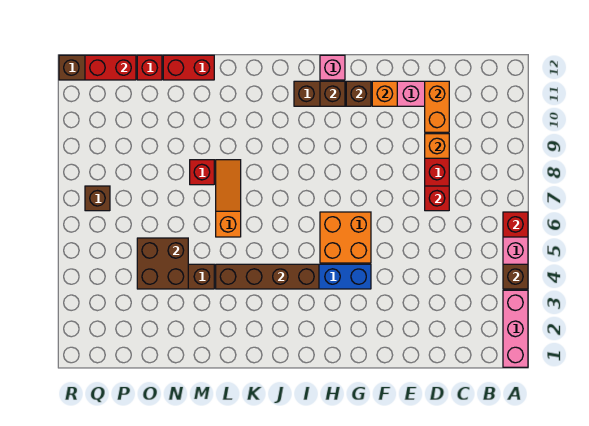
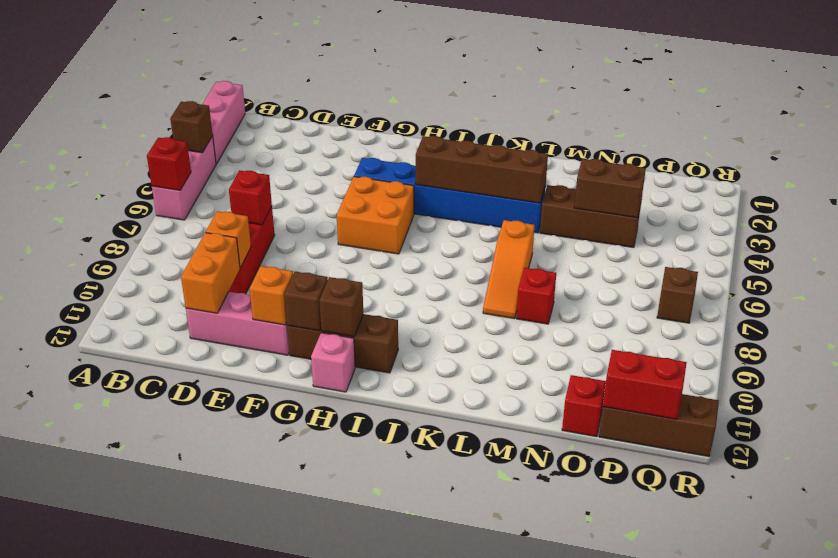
red brick M12:N12 level 1 -> none
brown brick N4:O5 level 2 -> brown brick N4:O4 level 2

